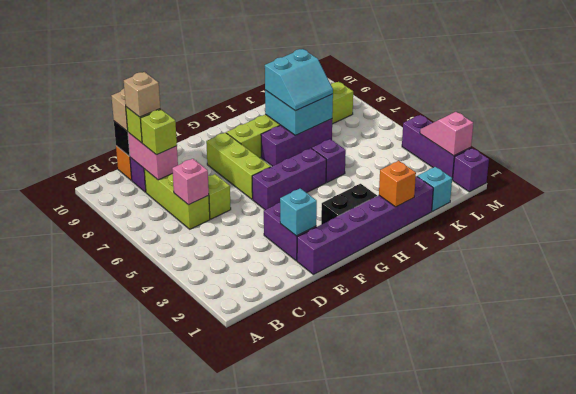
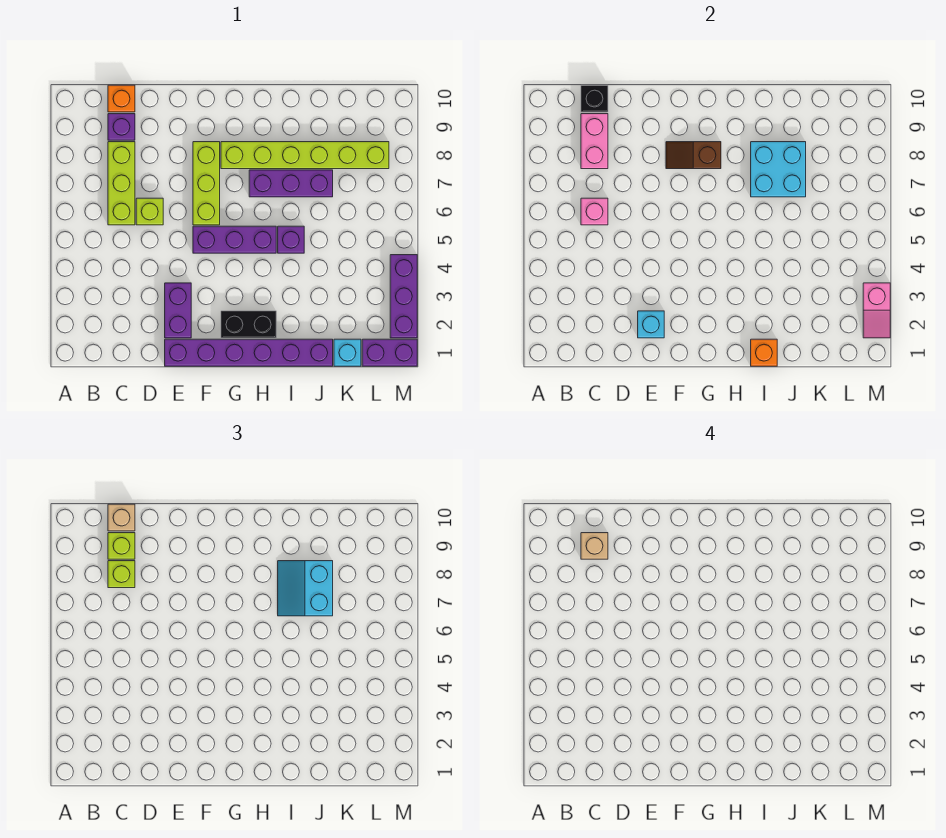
none -> brown slope F8:G8 level 2 top G
cyan slope I7:J8 level 3 top 8 -> cyan slope I7:J8 level 3 top J
purple brick M1 level 1 -> purple brick L1:M1 level 1
pink slope M2:M3 level 2 top 2 -> pink slope M2:M3 level 2 top 3

